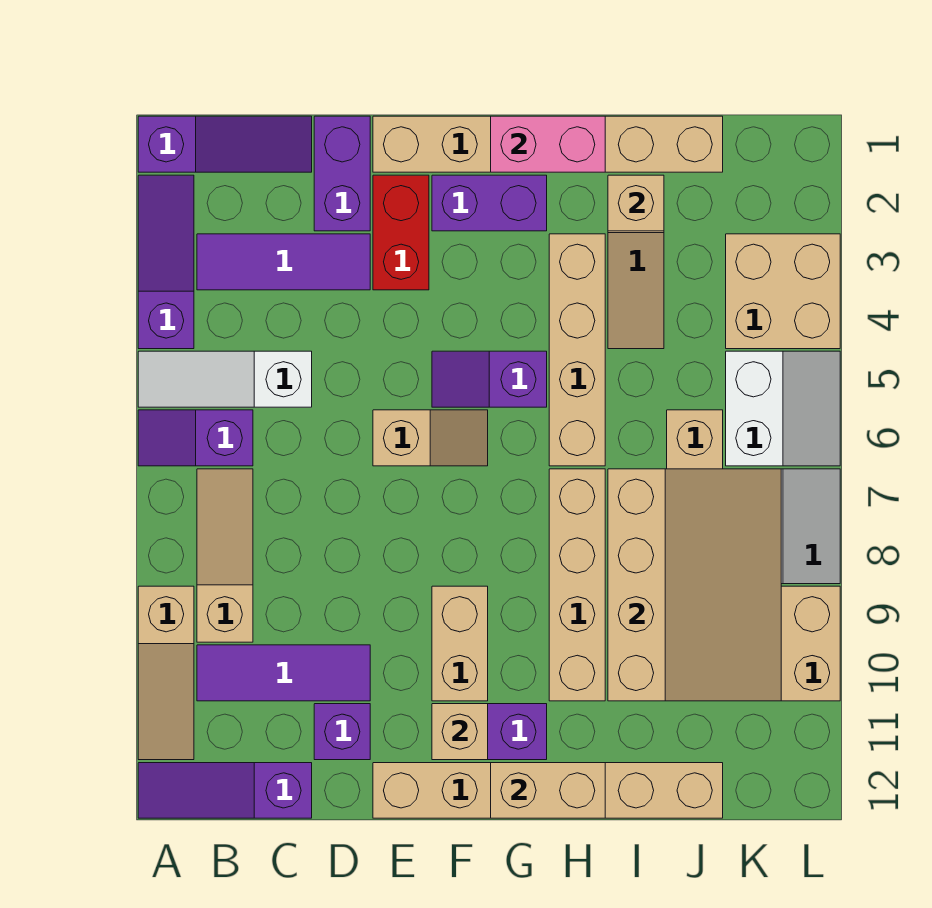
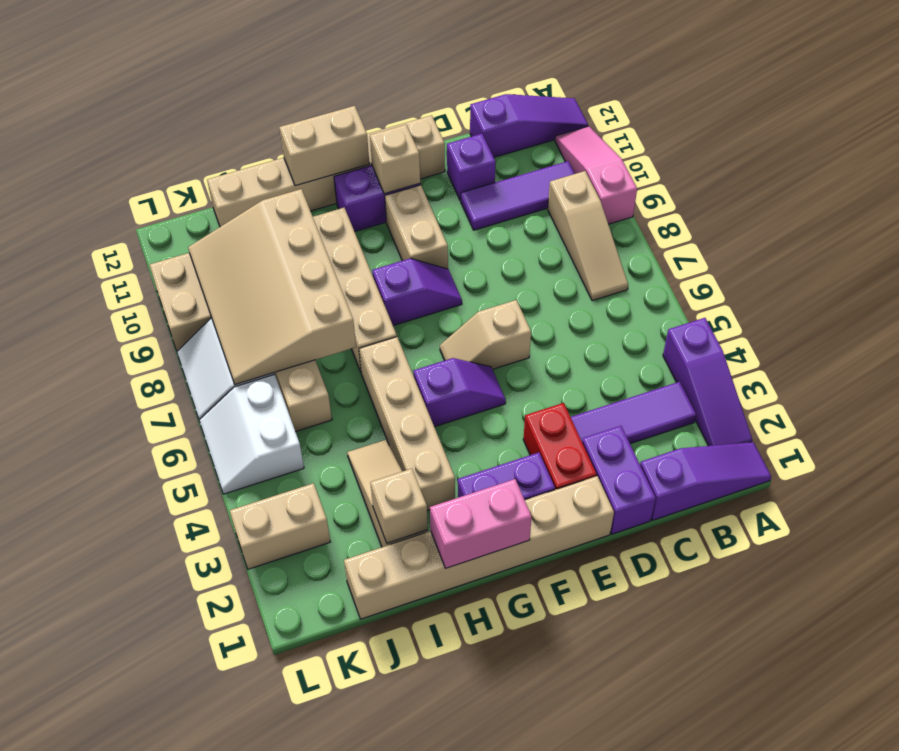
purple slope A1:C1 level 1 top A -> purple slope A1:C1 level 1 top C
white slope A5:C5 level 1 top C -> none
purple slope A6:B6 level 1 top B -> purple slope F8:G8 level 1 top G
tan slope A9:A11 level 1 top 9 -> pink slope A9:A11 level 1 top 9
tan brick K3:L4 level 1 -> tan brick K3:L3 level 1

